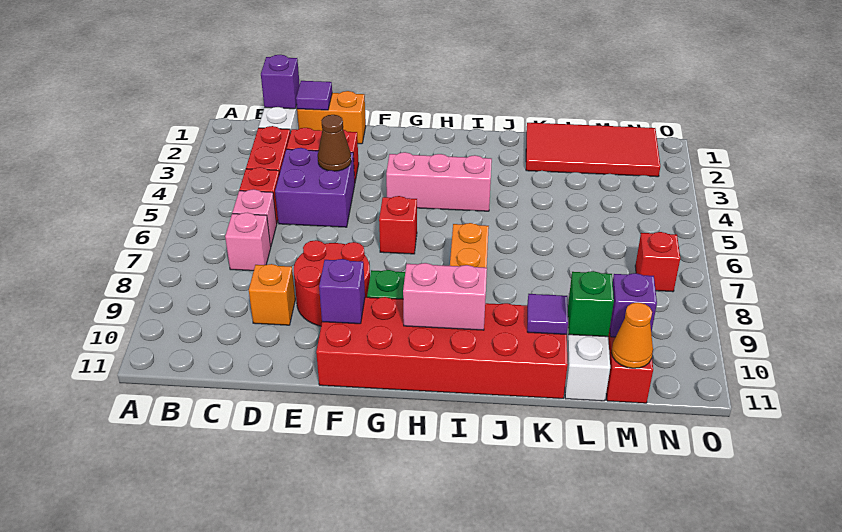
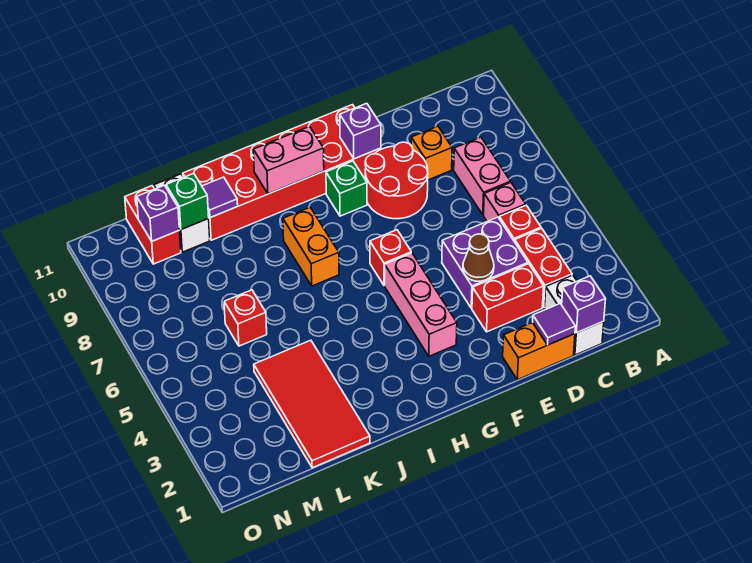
pink brick C7 level 1 -> pink brick C7:C8 level 1
pink brick G4:I4 level 1 -> pink brick G3:G5 level 1
red tile K1:N2 level 1 -> red tile K1:L4 level 1
orange cone M11 level 2 -> none
red brick N7 level 1 -> red brick L6 level 1

